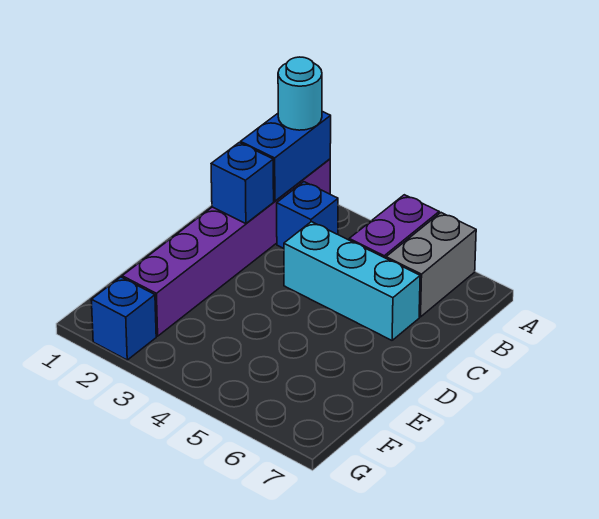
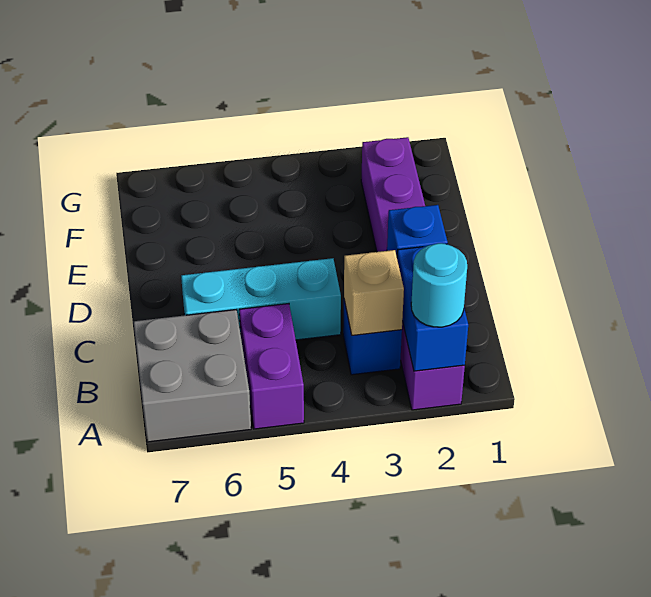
grey brick A6:B6 level 1 -> grey brick A6:B7 level 1
none -> tan brick B3 level 2
blue brick G2 level 1 -> none

